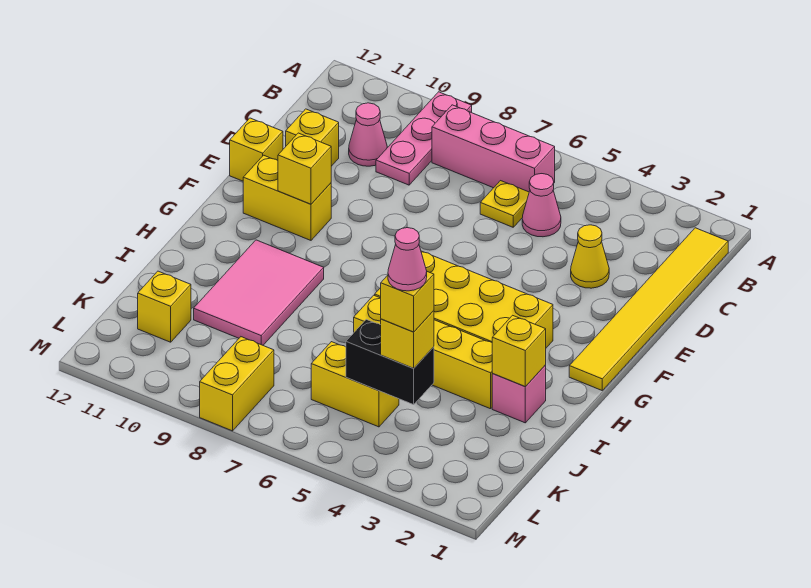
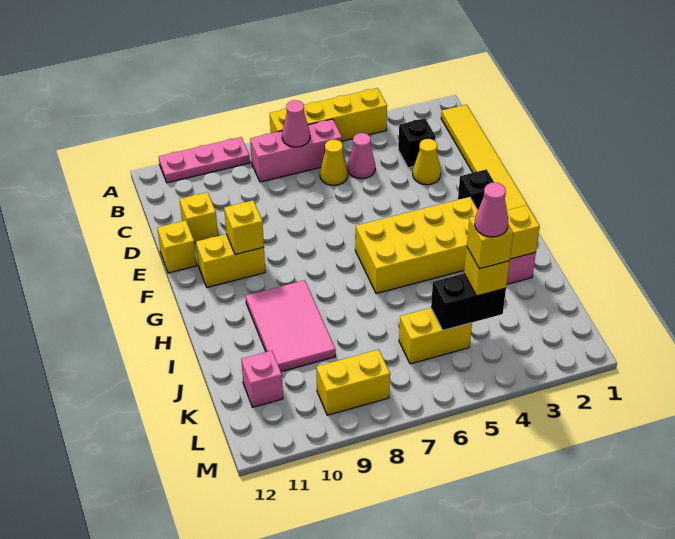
pink plate A9:C9 level 1 -> pink plate A9:A11 level 1
none -> black brick C3 level 1
yellow plate C6 level 1 -> yellow cone C6 level 1
pink cone C10 level 1 -> pink cone B7 level 2
none -> black brick F2 level 1
yellow brick I3:I6 level 1 -> yellow brick A4:A7 level 1
yellow brick K11 level 1 -> pink brick K11 level 1
yellow brick L8:M8 level 1 -> yellow brick L8:L9 level 1

